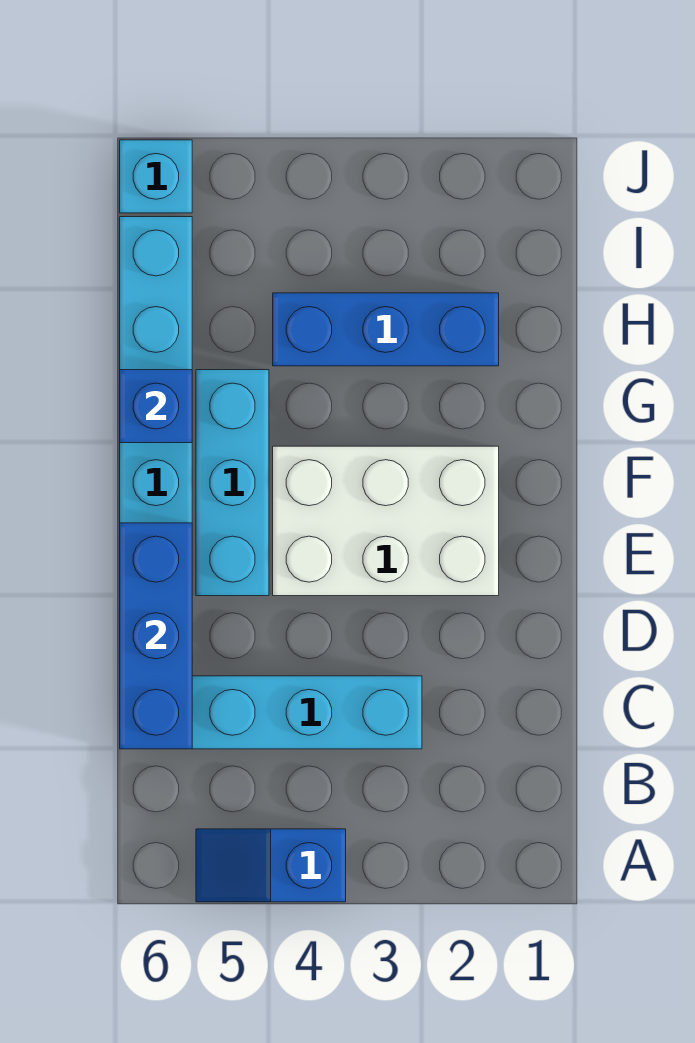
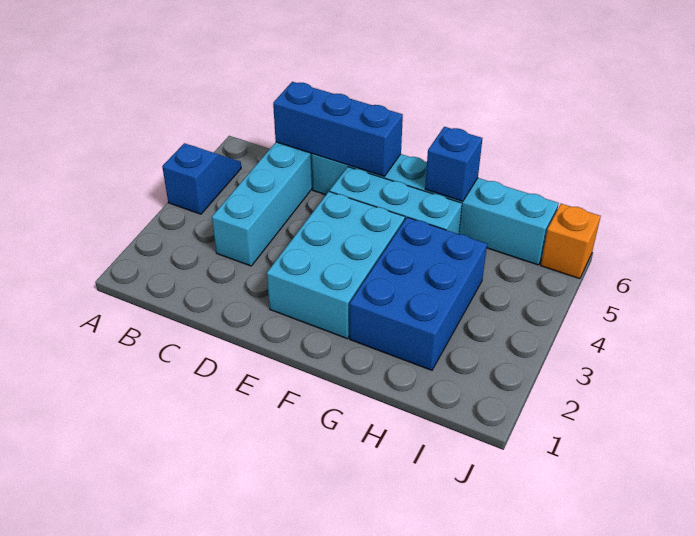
white brick E2:F4 level 1 -> cyan brick E2:F4 level 1
blue brick H2:H4 level 1 -> blue brick G2:H4 level 1
cyan brick J6 level 1 -> orange brick J6 level 1

